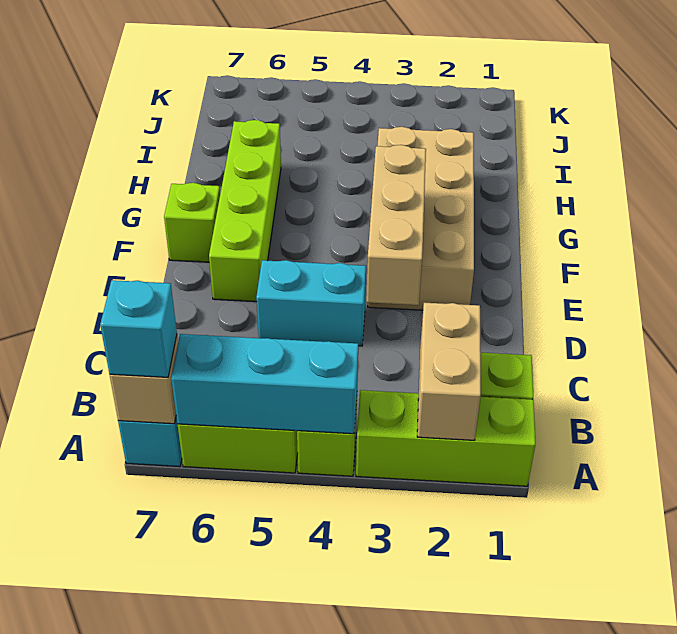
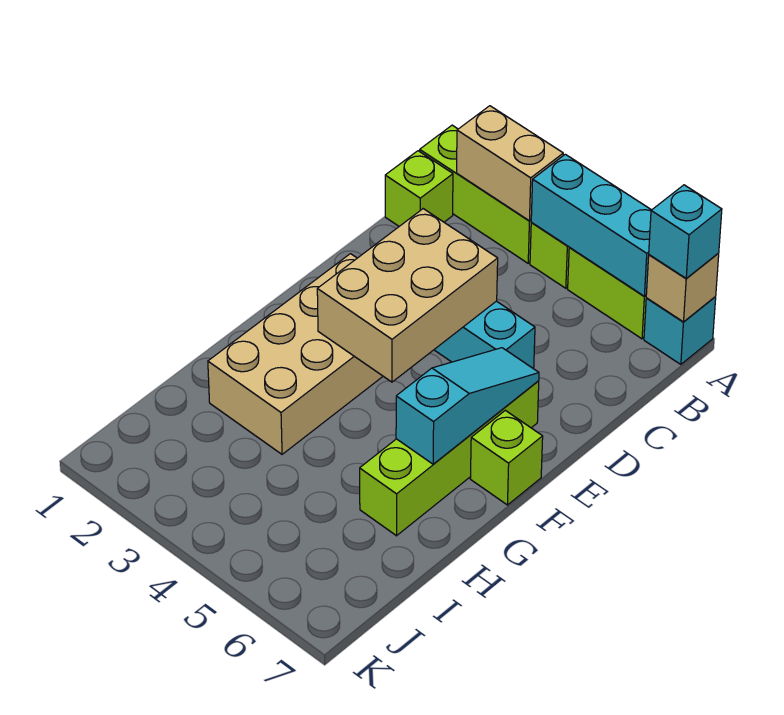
tan brick A2:B2 level 2 -> tan brick A2:A3 level 2
tan brick D3:F3 level 2 -> tan brick D3:F4 level 2
none -> cyan slope E6:G6 level 2 top G

